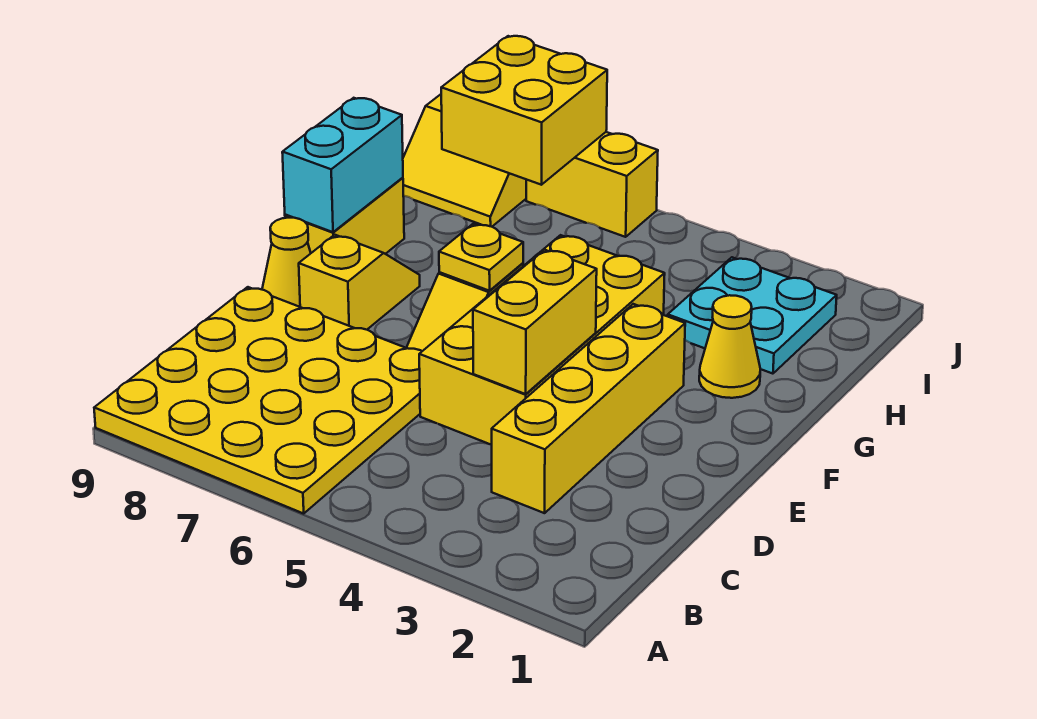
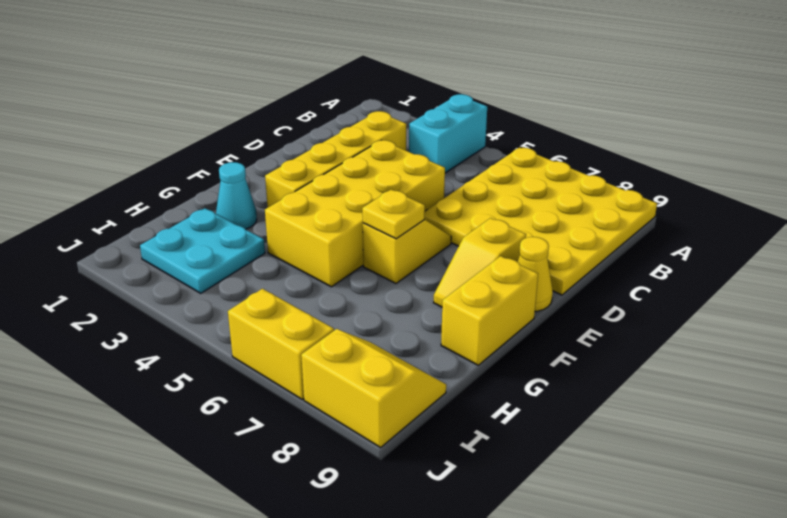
yellow brick D4:E4 level 2 -> none
cyan brick F9:G9 level 2 -> cyan brick A4:B4 level 1
yellow cone G2 level 1 -> cyan cone G2 level 1
yellow brick I7:J8 level 2 -> none

